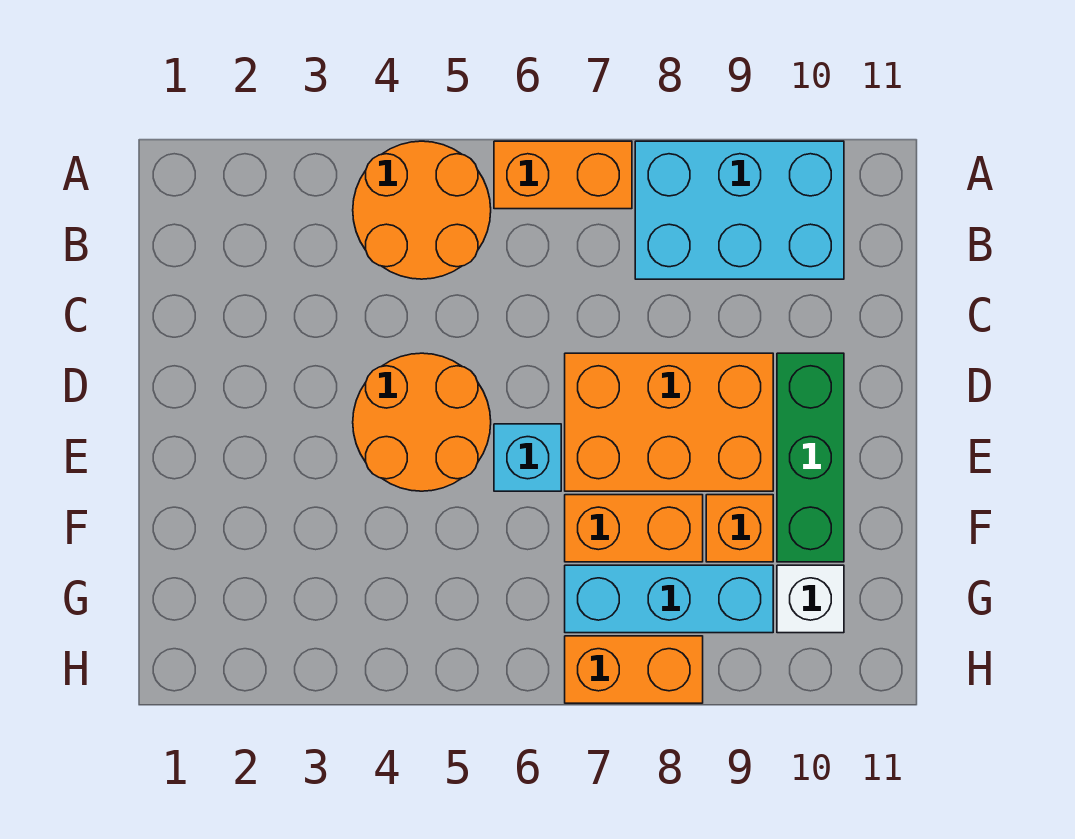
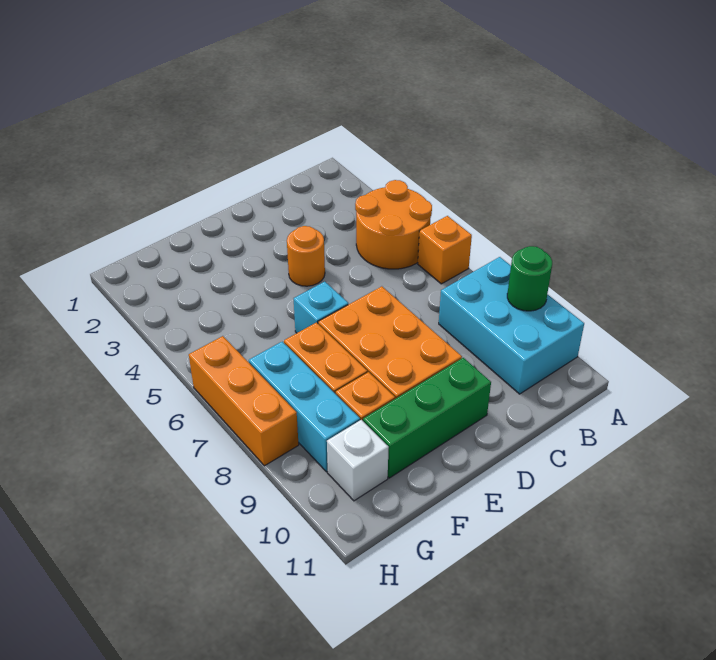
orange brick A6:A7 level 1 -> orange brick A6 level 1
none -> green round brick A9 level 2
orange round brick D4:E5 level 1 -> orange round brick D4 level 1
orange brick H7:H8 level 1 -> orange brick H6:H8 level 1

